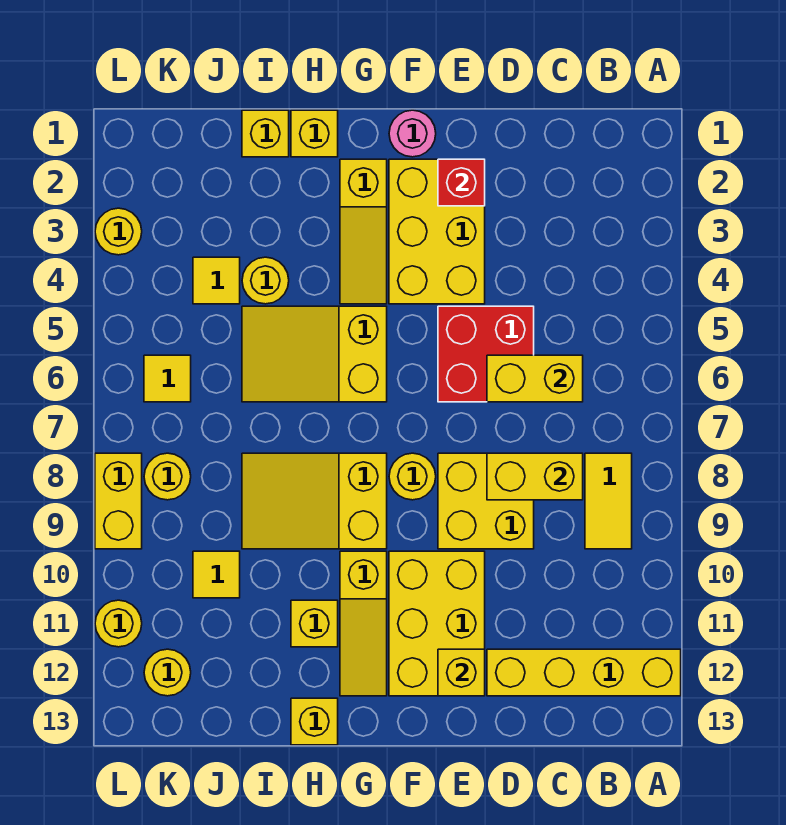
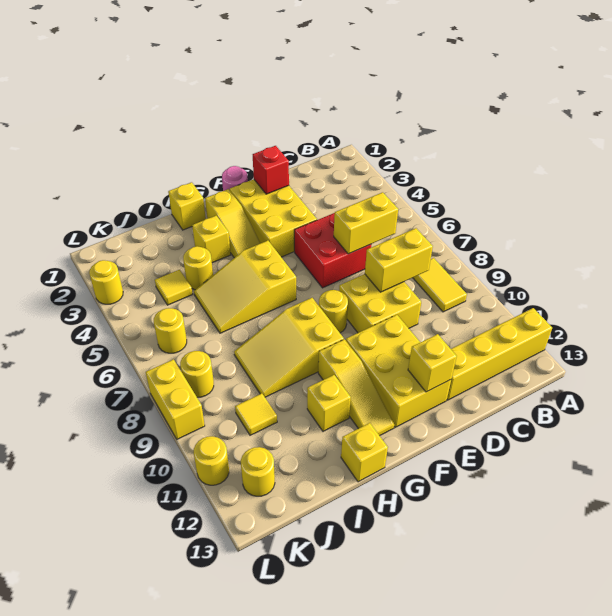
yellow brick I1 level 1 -> yellow brick H3 level 1
yellow tile K6 level 1 -> yellow round brick K6 level 1

